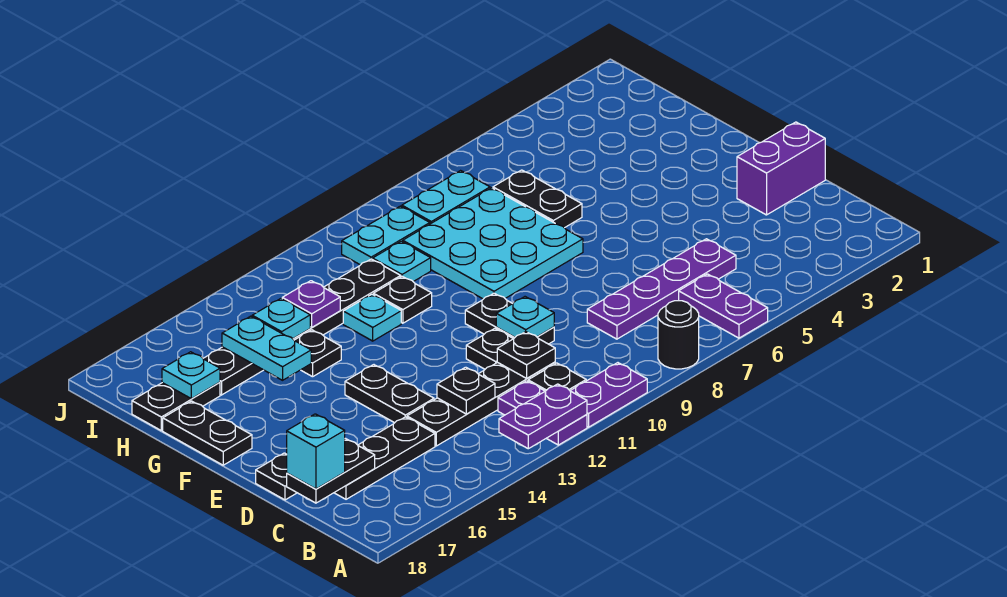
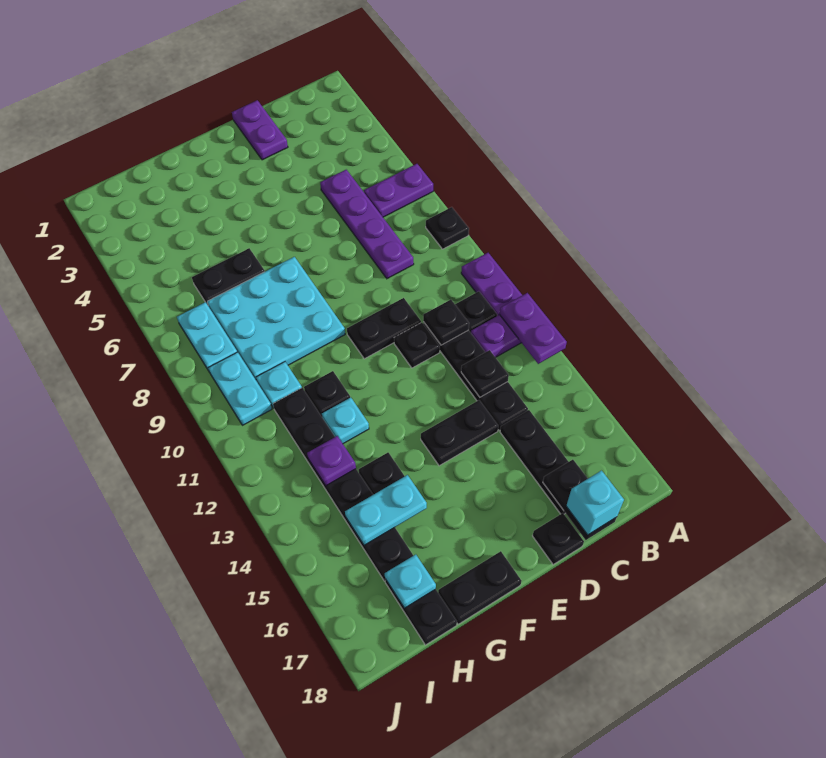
black round brick A8 level 1 -> black plate A8 level 1
purple brick D1:D2 level 1 -> purple plate D1:D2 level 1
cyan plate D10 level 2 -> none
cyan plate H14 level 2 -> none

